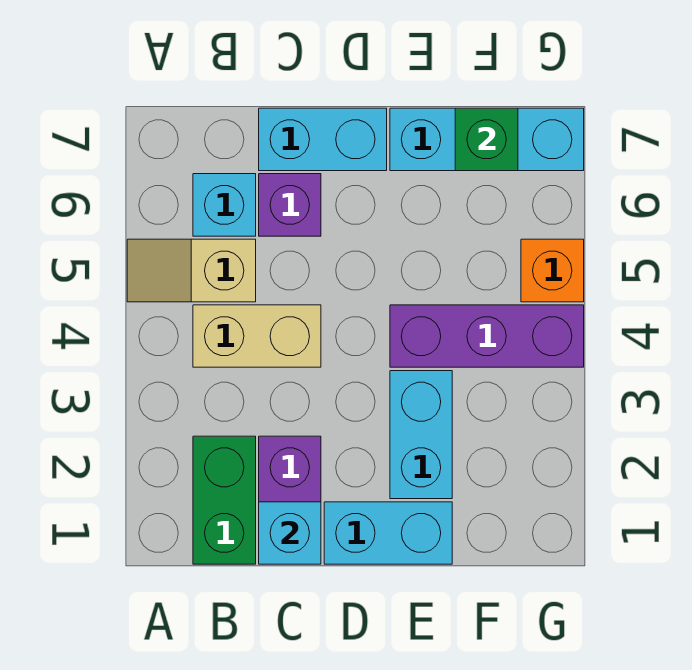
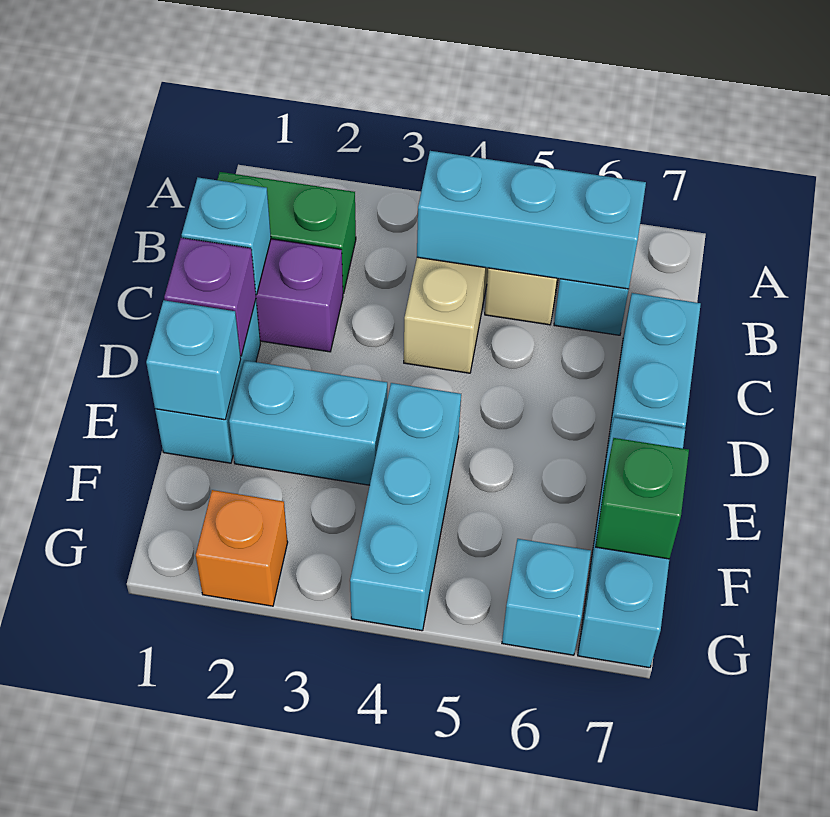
none -> cyan brick B4:B6 level 2
purple brick C6 level 1 -> purple brick D1 level 2
none -> cyan brick E1 level 2
purple brick E4:G4 level 1 -> cyan brick E4:G4 level 1
orange brick G5 level 1 -> orange brick G2 level 1
none -> cyan brick G6 level 1

